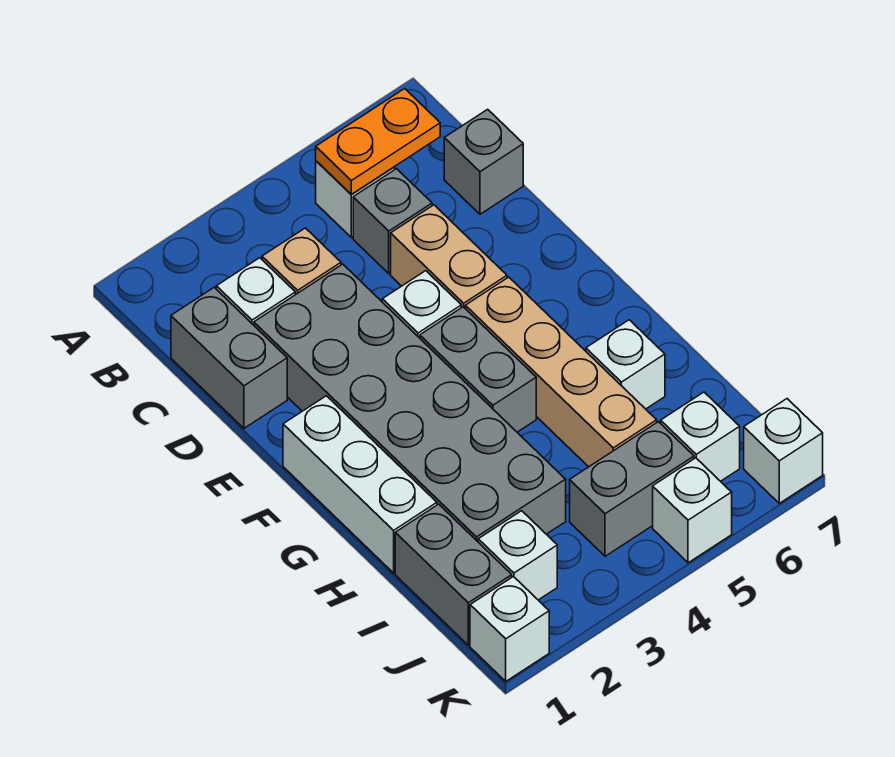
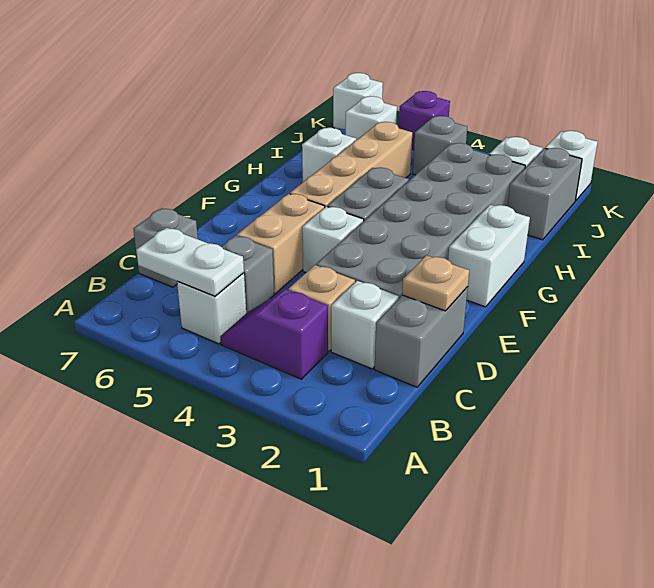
none -> purple slope B3:B4 level 1 top 3
orange plate B5:B6 level 2 -> white plate B5:B6 level 2
none -> tan plate D1 level 2
white brick F1:H1 level 1 -> white brick F1:G1 level 1
grey brick J4:J5 level 1 -> grey brick J4 level 1
white brick K5 level 1 -> purple brick K5 level 1

